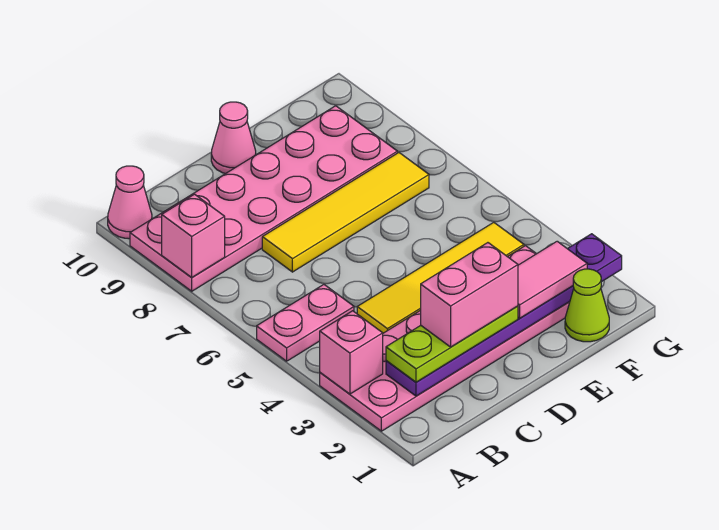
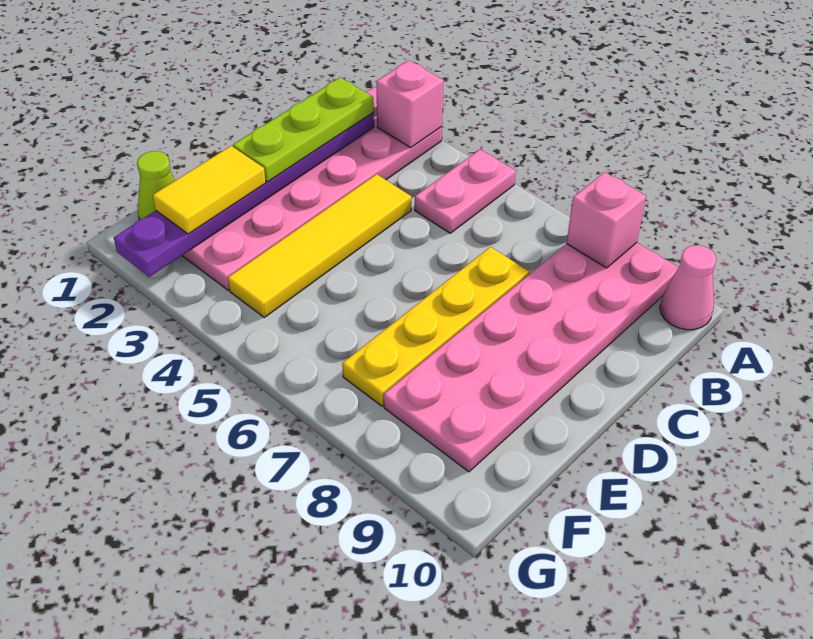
pink brick C2:D2 level 4 -> none
yellow tile C7:F7 level 1 -> yellow plate C7:F7 level 1
pink cone D10 level 1 -> none
pink tile E2:F2 level 3 -> yellow tile E2:F2 level 3

